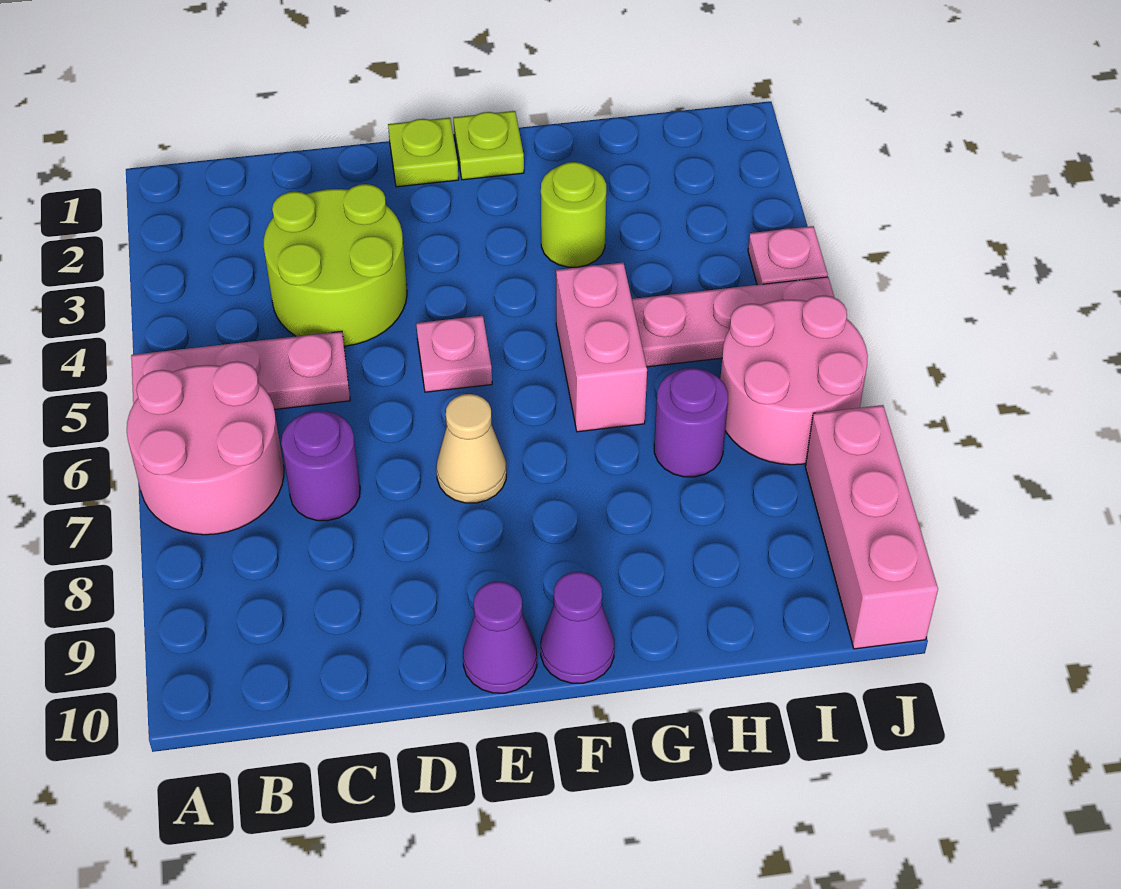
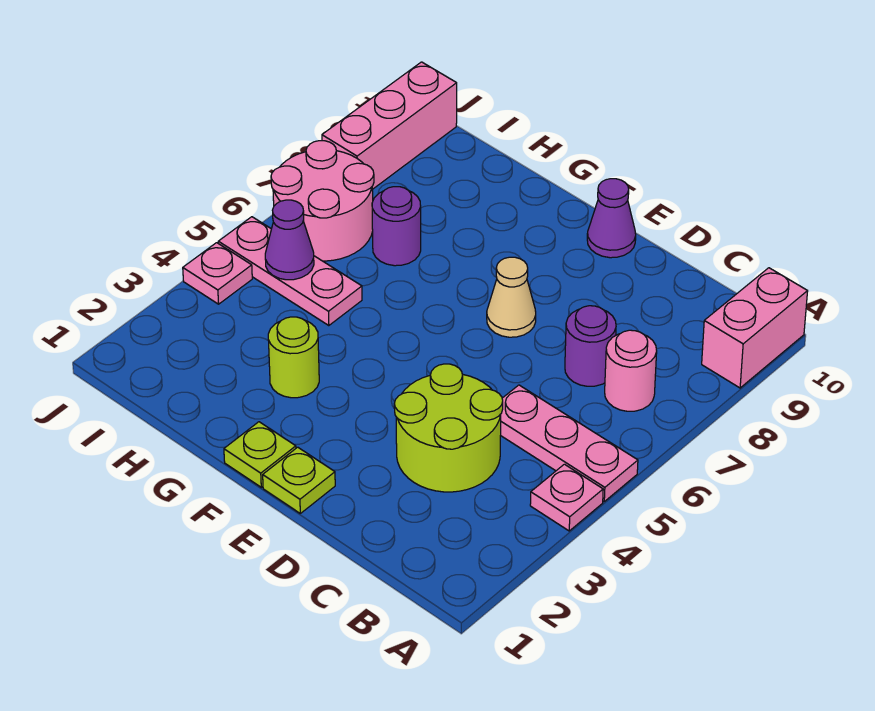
pink round brick A6:B7 level 1 -> pink round brick B7 level 1
pink plate E5 level 1 -> pink plate A4 level 1
purple cone F10 level 1 -> purple cone I5 level 2
pink brick G5:G6 level 1 -> pink brick A9:A10 level 1

